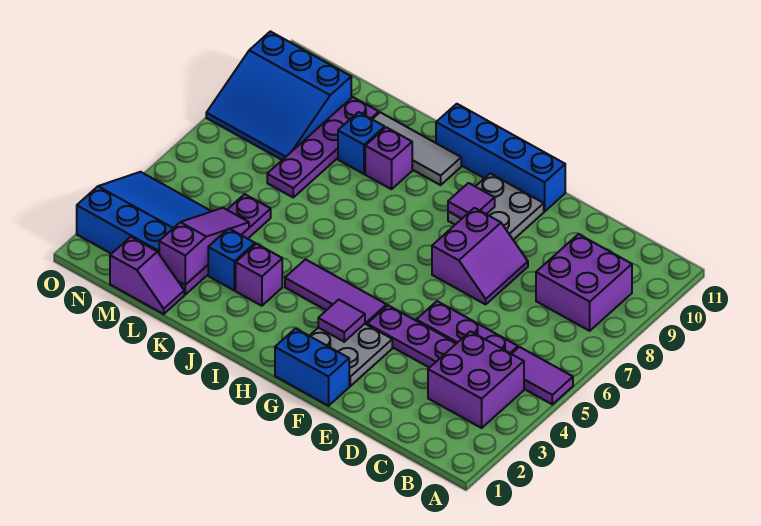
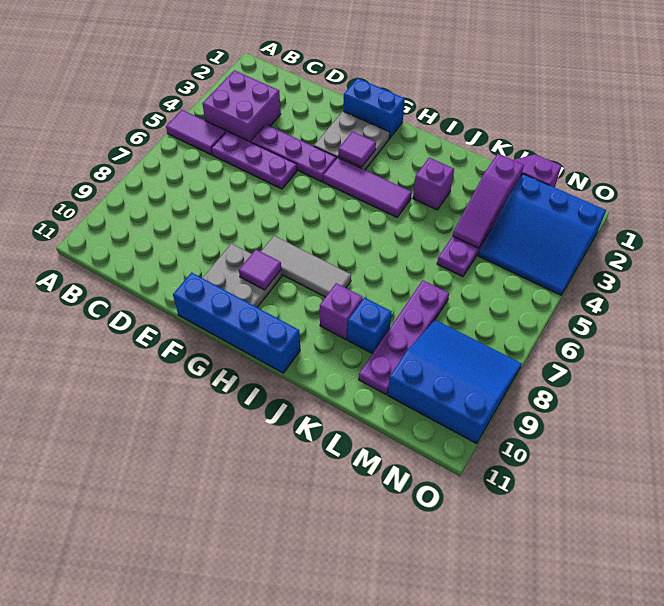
purple brick B8:C9 level 1 -> none
purple slope E7:F8 level 1 top F -> none
grey tile I10:K10 level 1 -> grey tile G8:I8 level 1
blue brick K3 level 1 -> none

